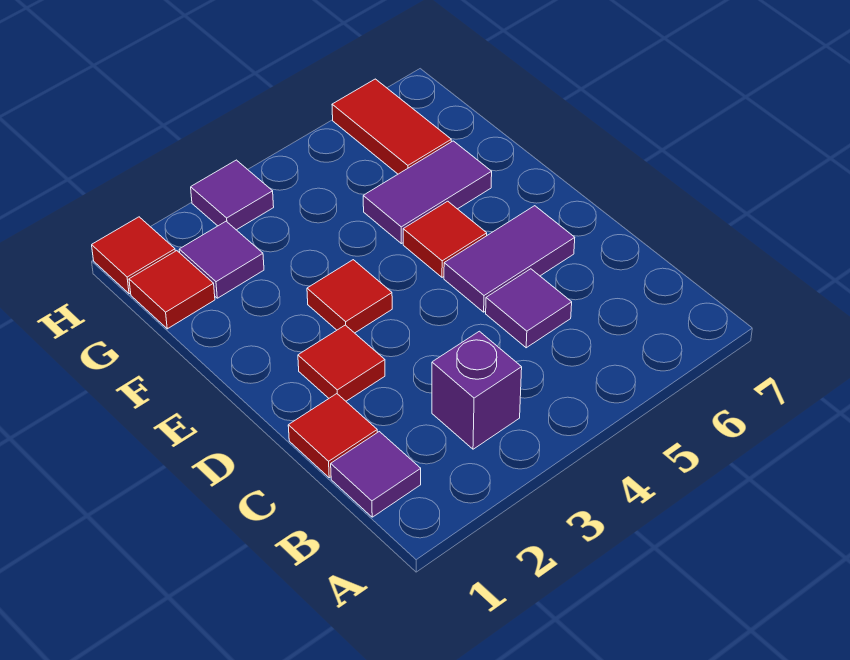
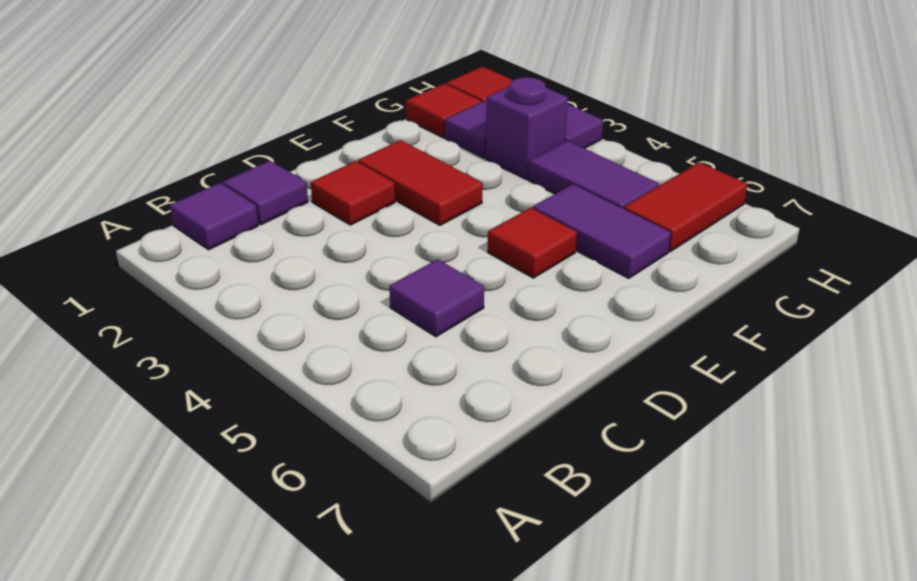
purple brick B3 level 1 -> purple brick G3 level 1
red tile C1 level 1 -> purple tile C1 level 1
purple tile D5:D6 level 1 -> purple tile G4:G5 level 1
red tile E3 level 1 -> red tile E2:E3 level 1

